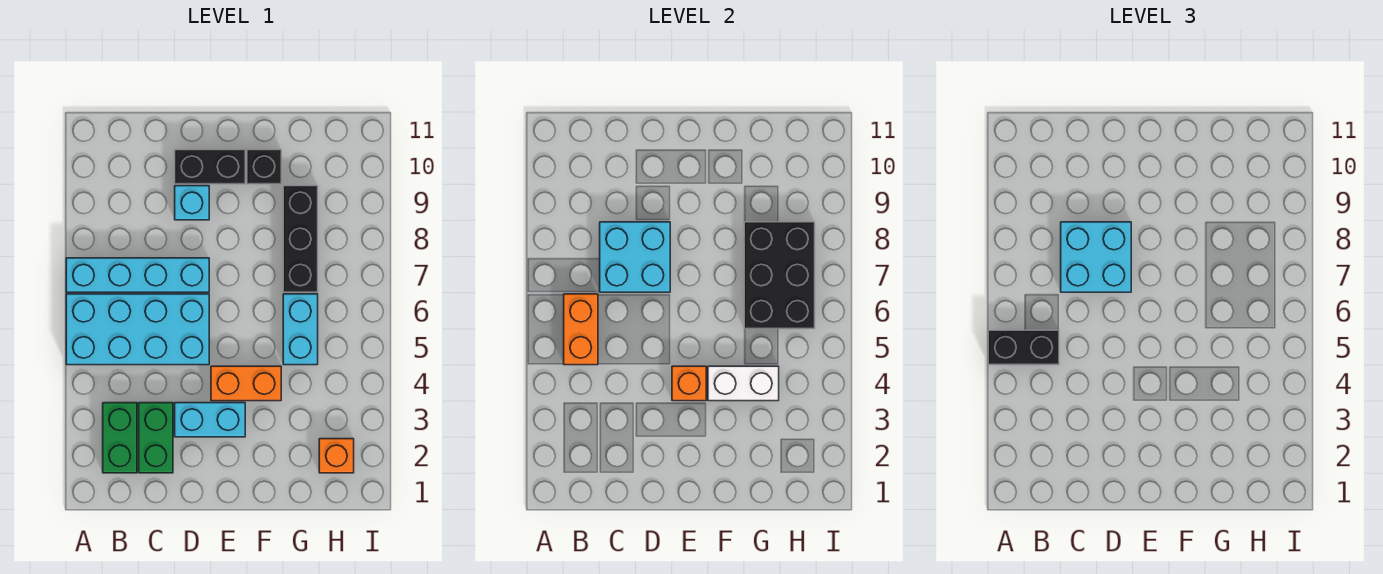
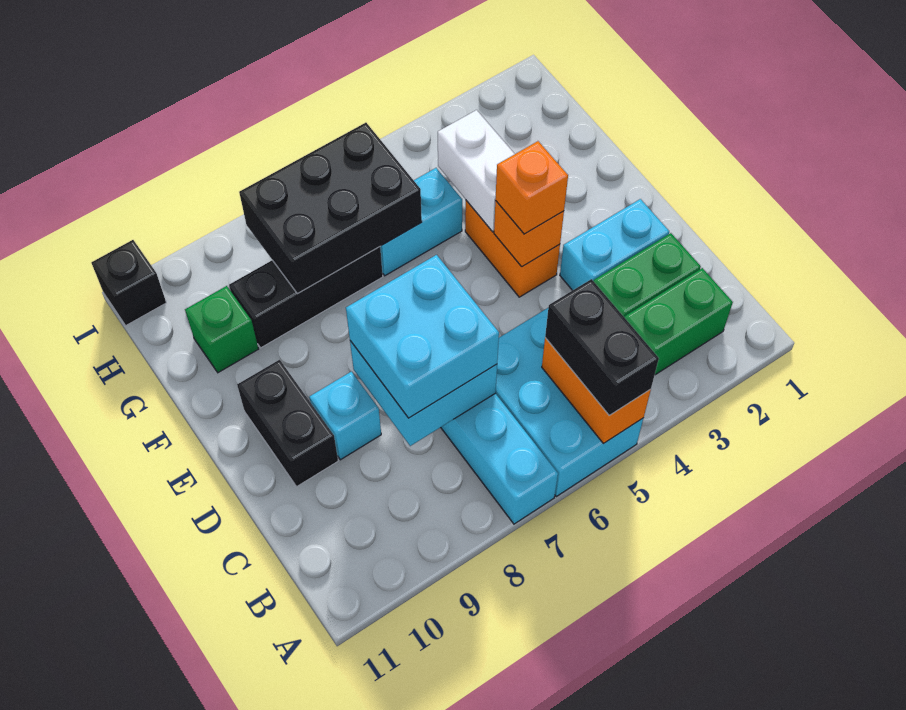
cyan brick A5:D6 level 1 -> cyan brick A5:C6 level 1
orange brick B5:B6 level 2 -> orange brick A5:B5 level 2
cyan brick D3:E3 level 1 -> cyan brick D2:D3 level 1
black brick F10 level 1 -> black brick I11 level 1
none -> green brick G10 level 1
orange brick H2 level 1 -> orange brick E4 level 3

